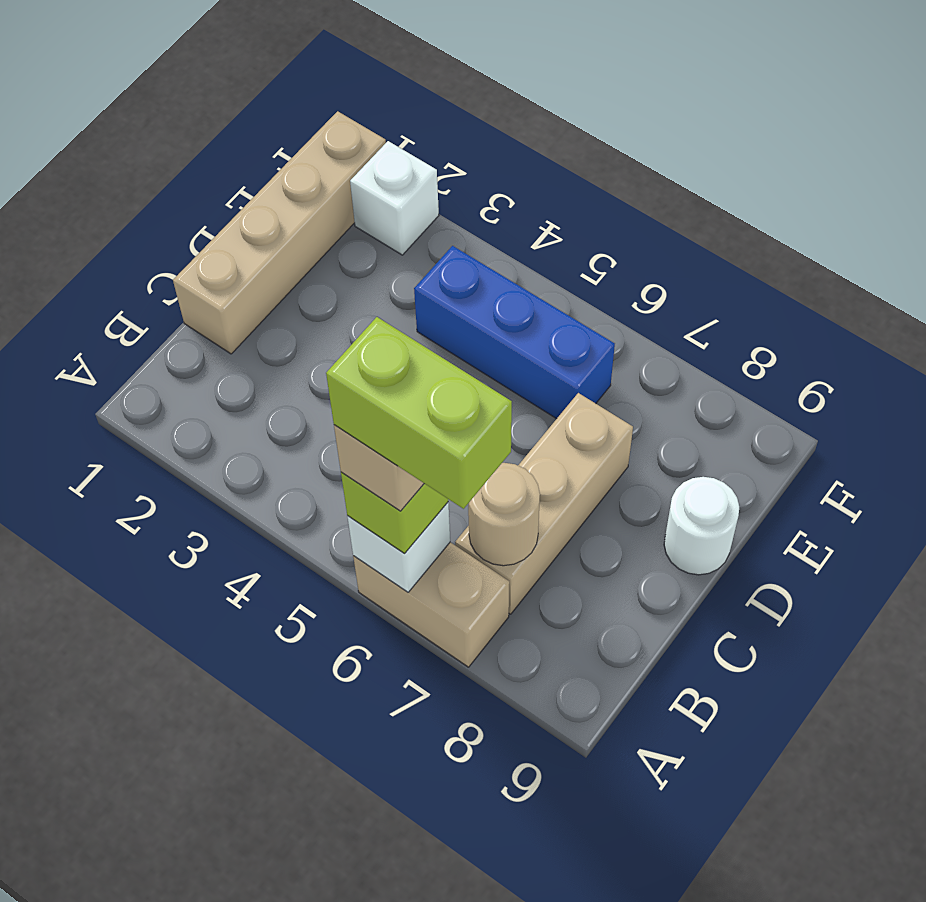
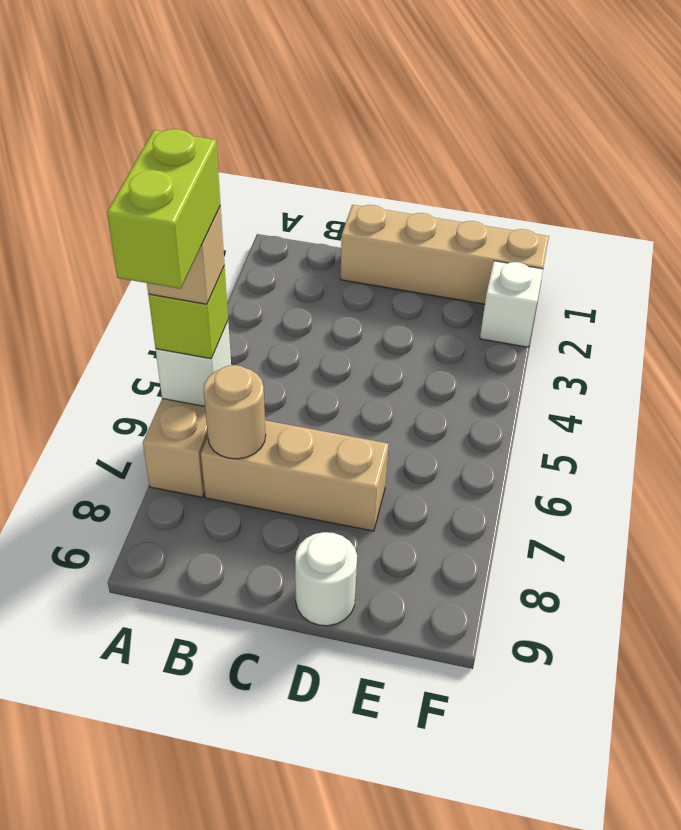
blue brick E4:E6 level 1 -> none

